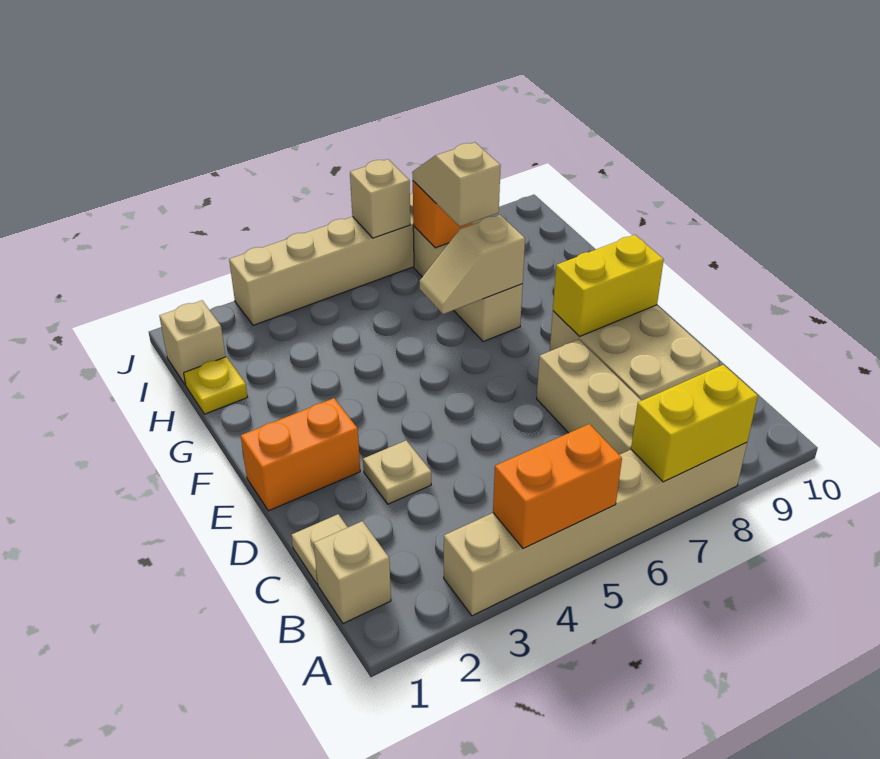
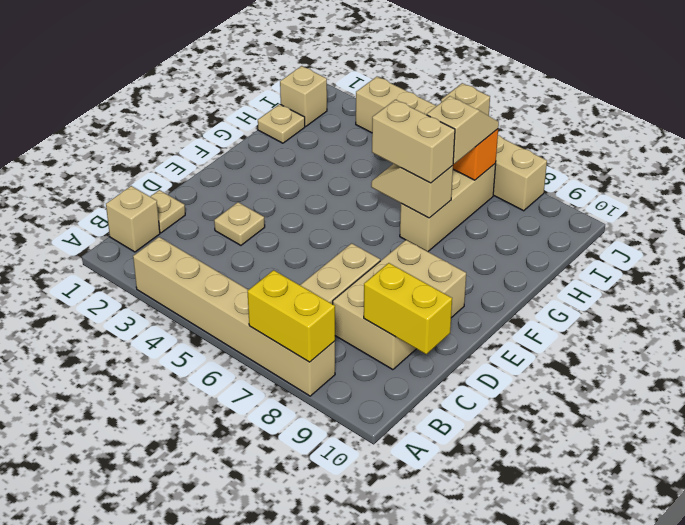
orange brick A4:A5 level 2 -> none
orange brick E1:E2 level 1 -> none
yellow brick E8:E9 level 2 -> yellow brick C9:C10 level 2
none -> tan brick G6:G7 level 3
yellow plate H1 level 1 -> tan plate H1 level 1

